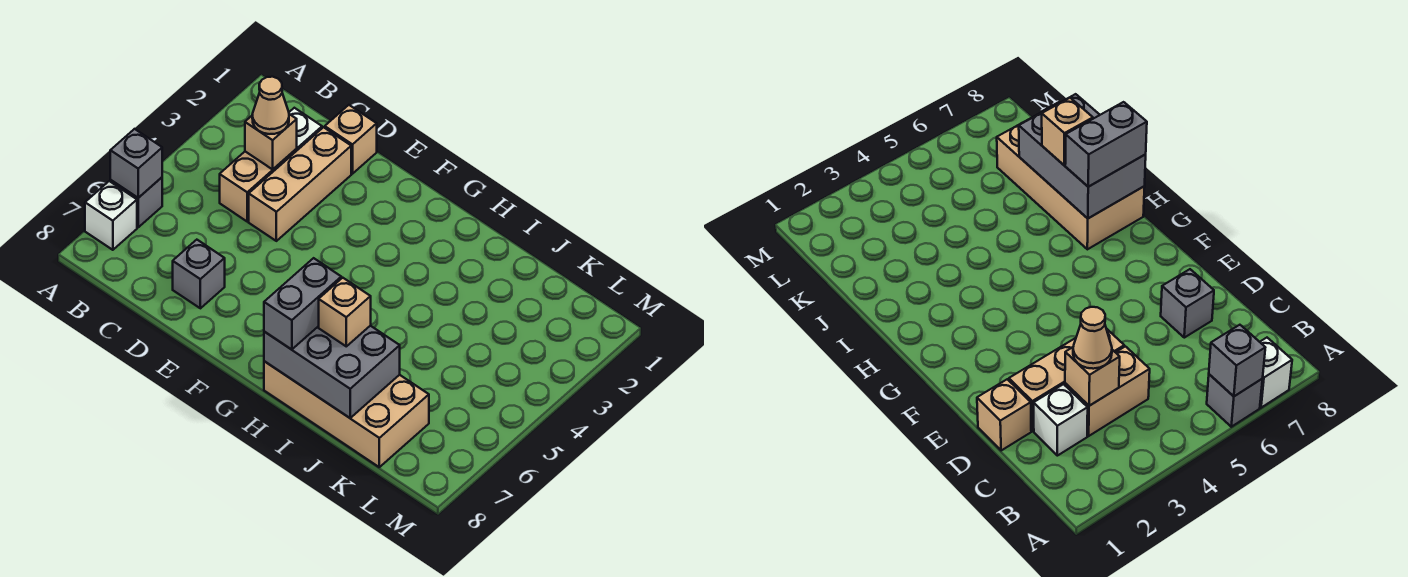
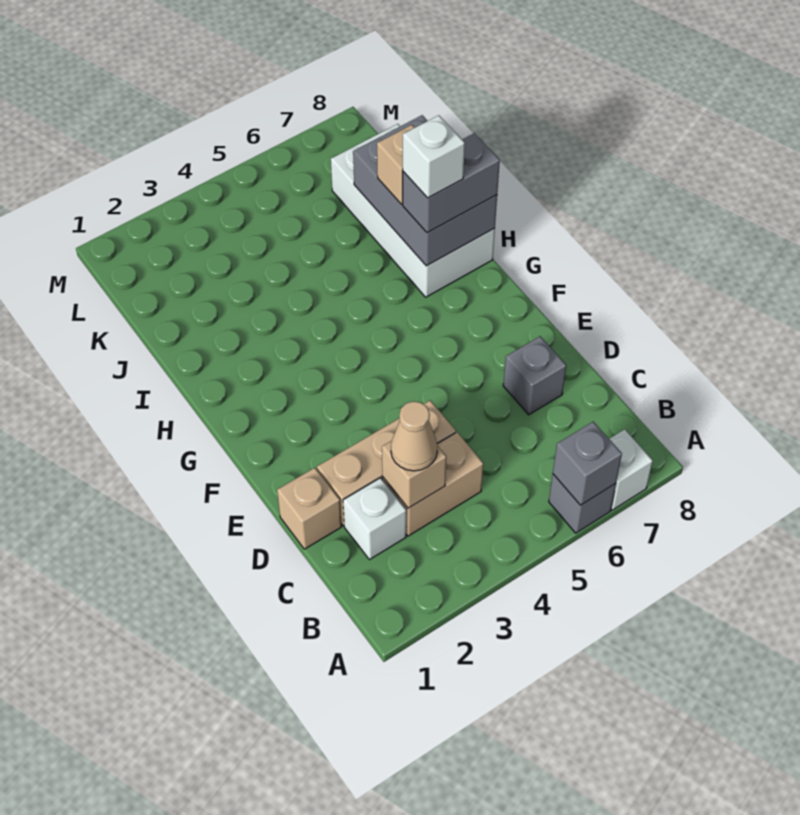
tan brick H7:K8 level 1 -> white brick H7:K8 level 1
none -> white brick H7 level 4

